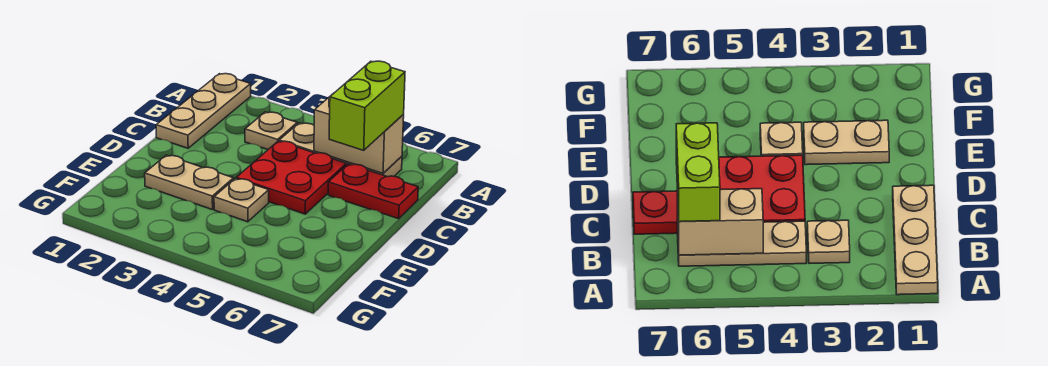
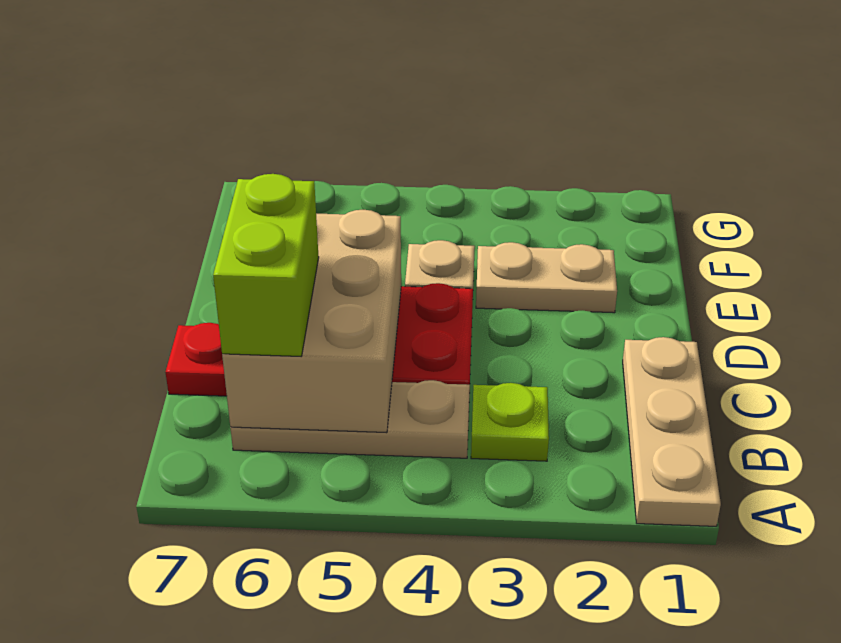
tan plate B3 level 1 -> lime plate B3 level 1
tan brick B5:B6 level 2 -> tan brick B5:D6 level 2

